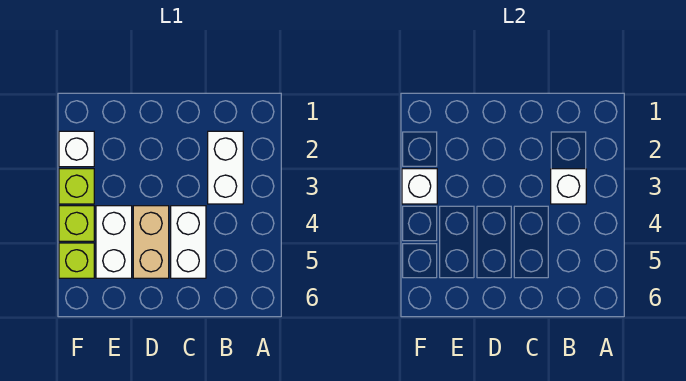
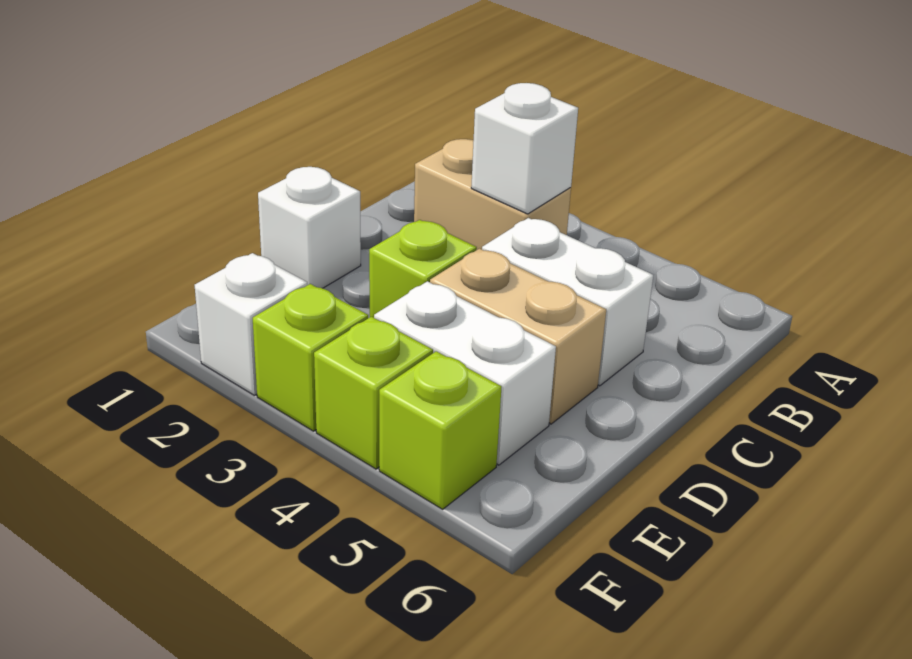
white brick B2:B3 level 1 -> tan brick B2:B3 level 1
none -> lime brick D3 level 1
white brick F3 level 2 -> white brick D1 level 1

